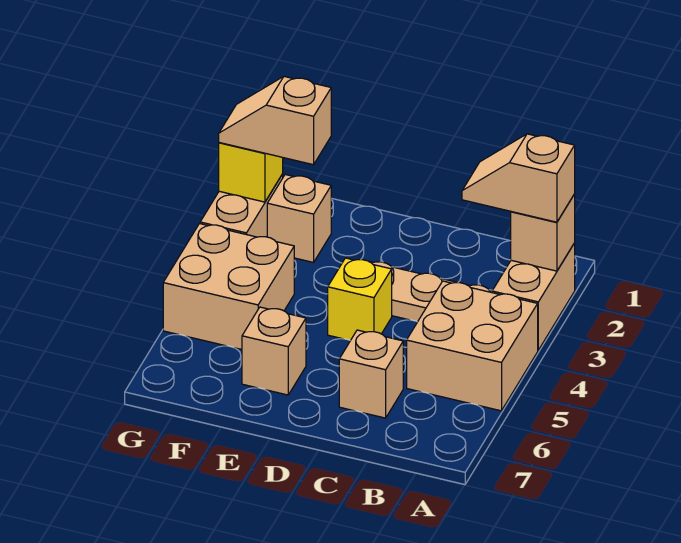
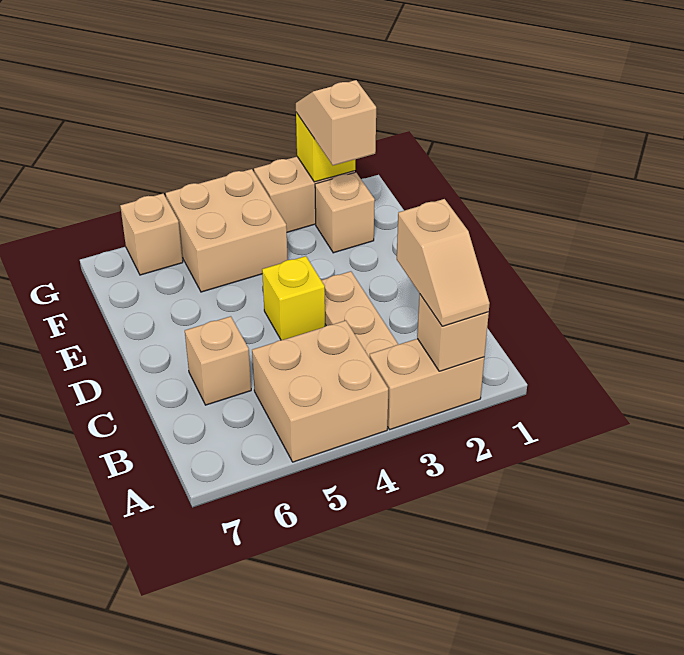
tan slope A2:B2 level 3 top A -> tan slope A2:B2 level 3 top B
tan brick E6 level 1 -> tan brick G6 level 1

